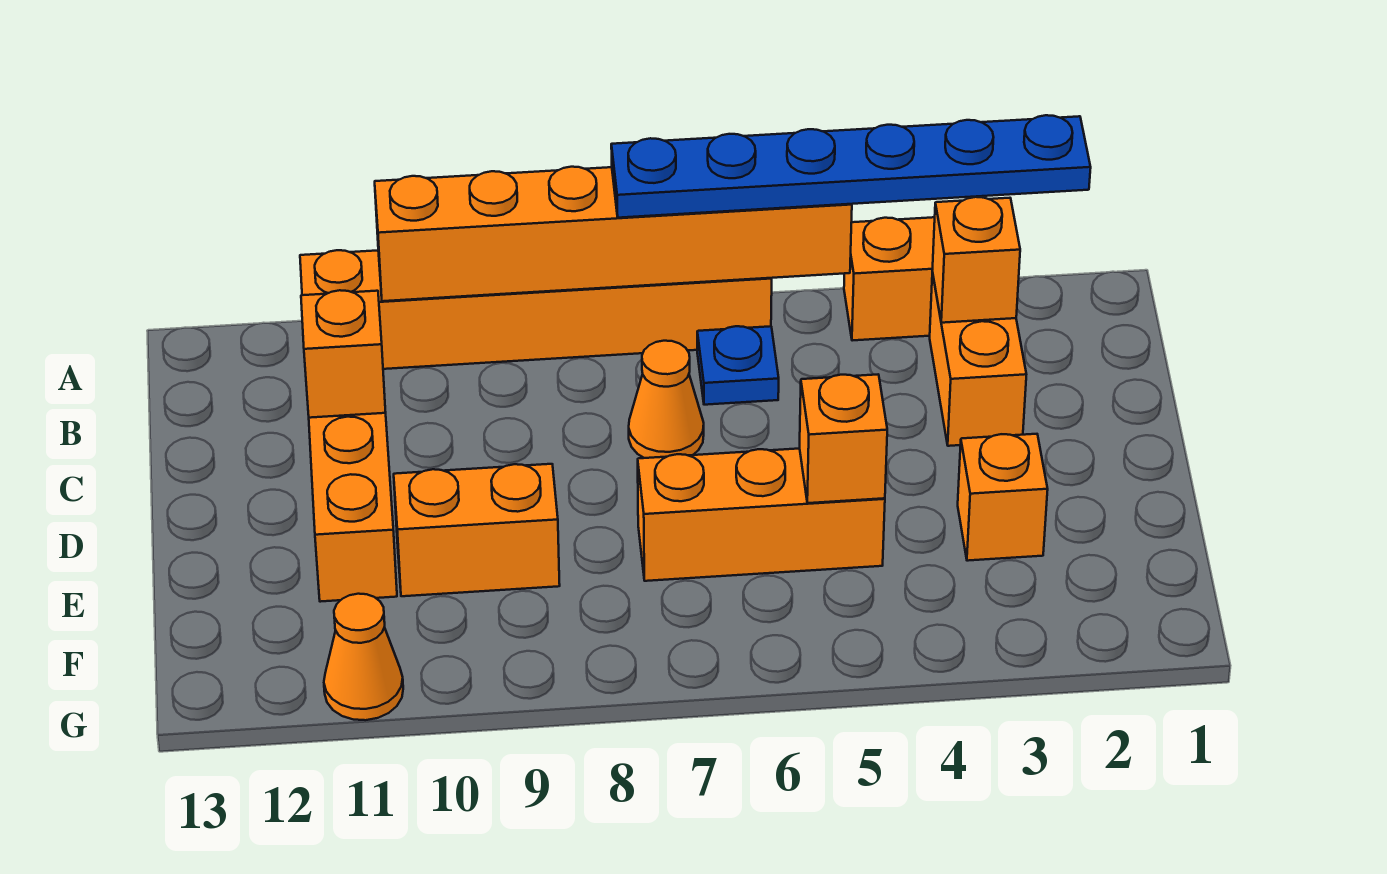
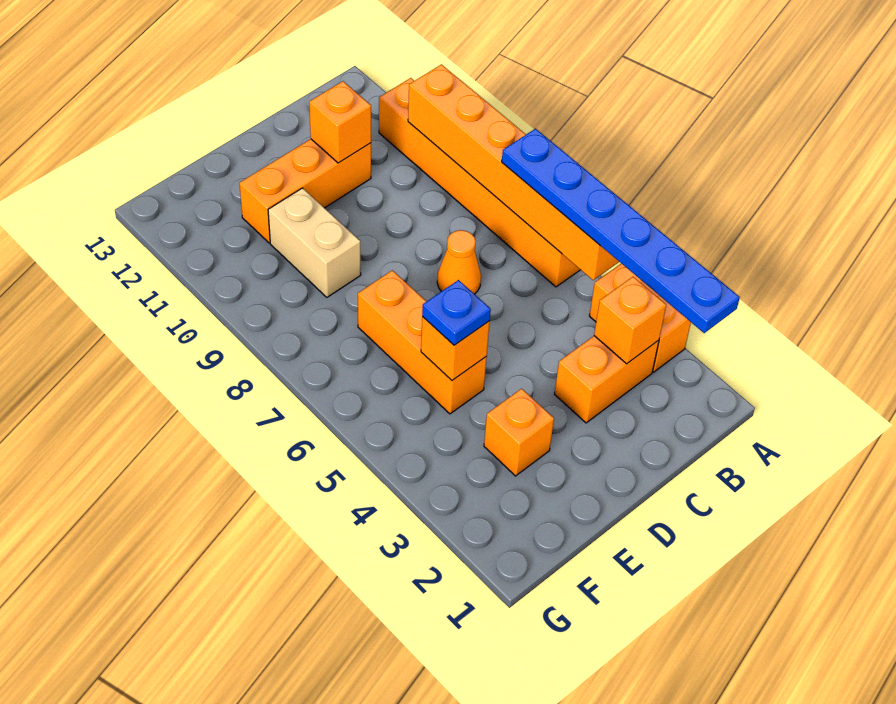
blue plate B6 level 1 -> blue plate E5 level 3
orange brick E9:E10 level 1 -> tan brick E9:E10 level 1
orange cone G11 level 1 -> none

